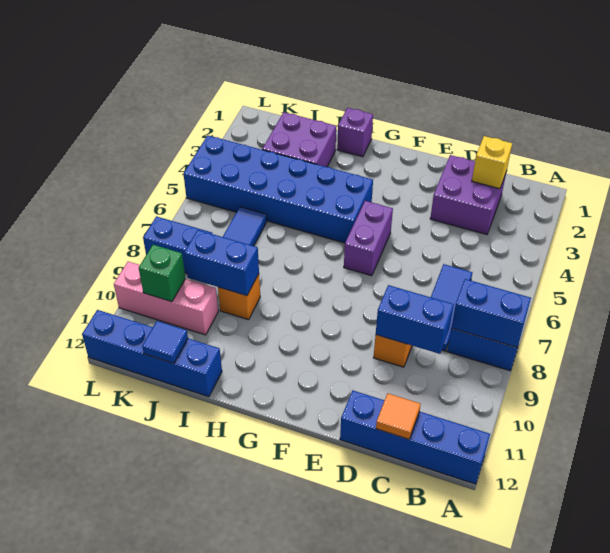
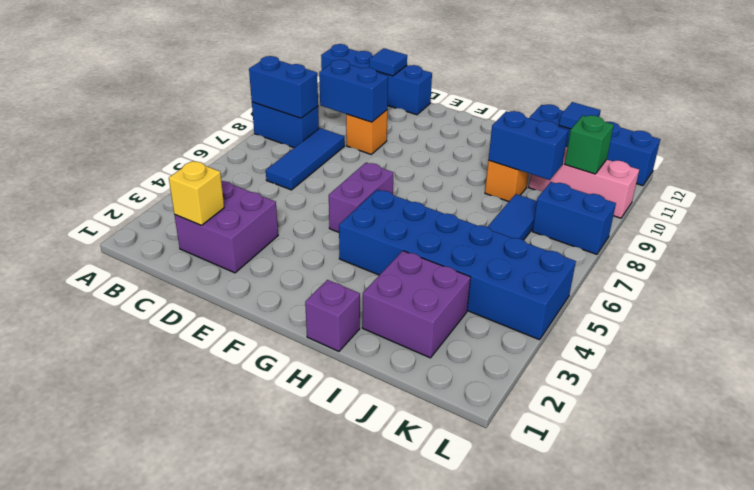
orange tile C12 level 2 -> blue tile C12 level 2

